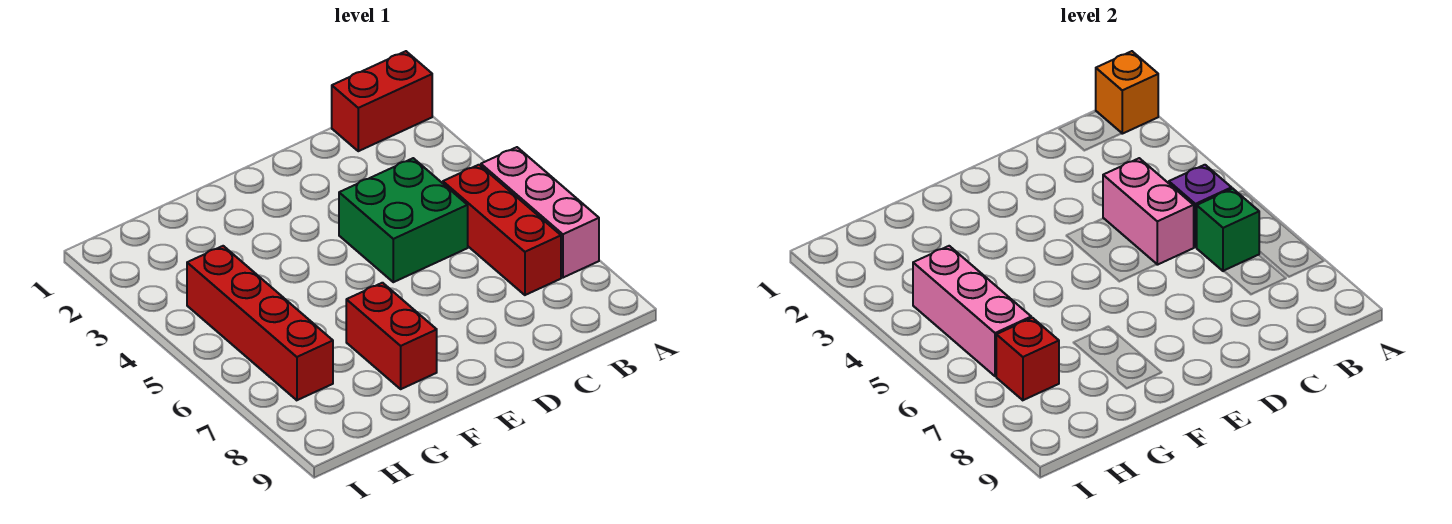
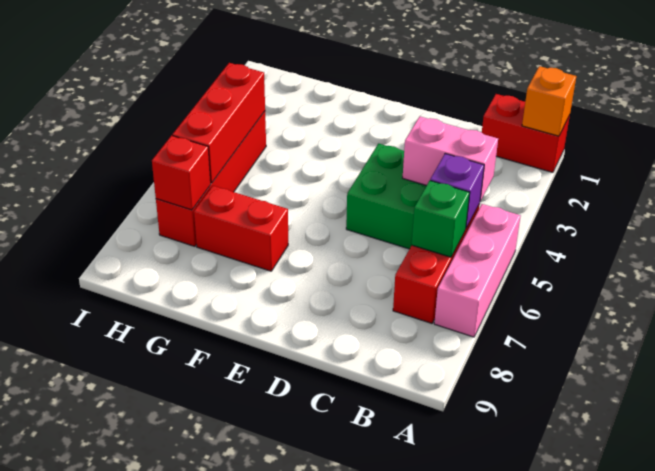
pink brick C4:C5 level 2 -> pink brick B4:C4 level 2
red brick F7:F8 level 1 -> red brick F7:G7 level 1
pink brick H4:H6 level 2 -> red brick H4:H6 level 2

